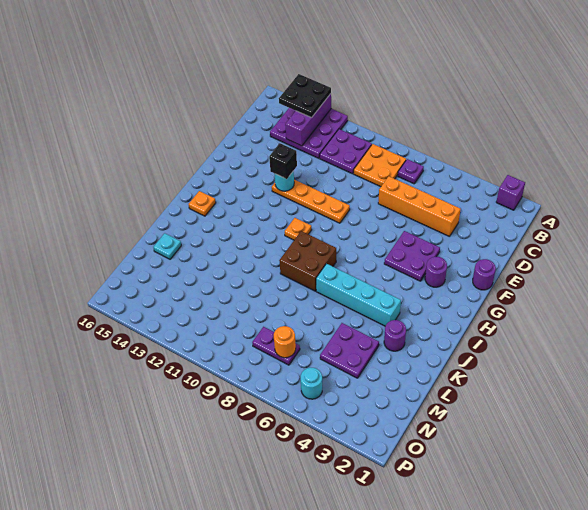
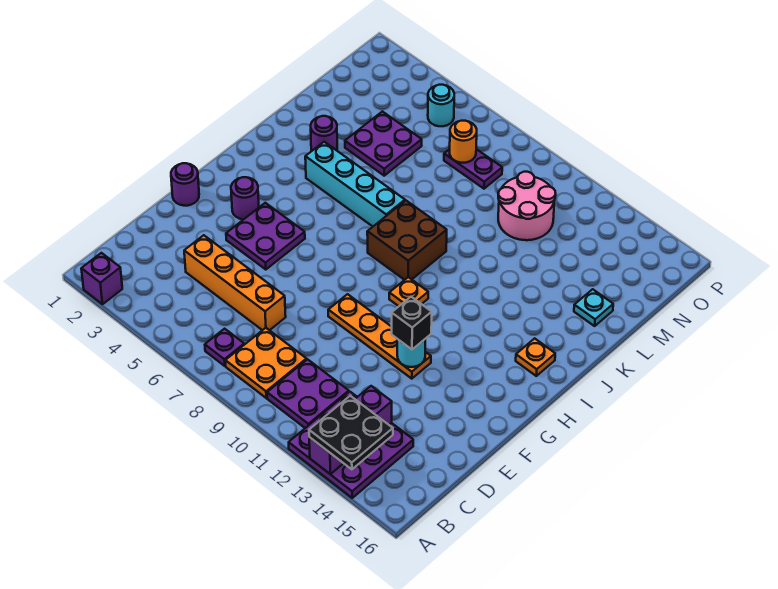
none -> pink round brick M10:N11 level 1

